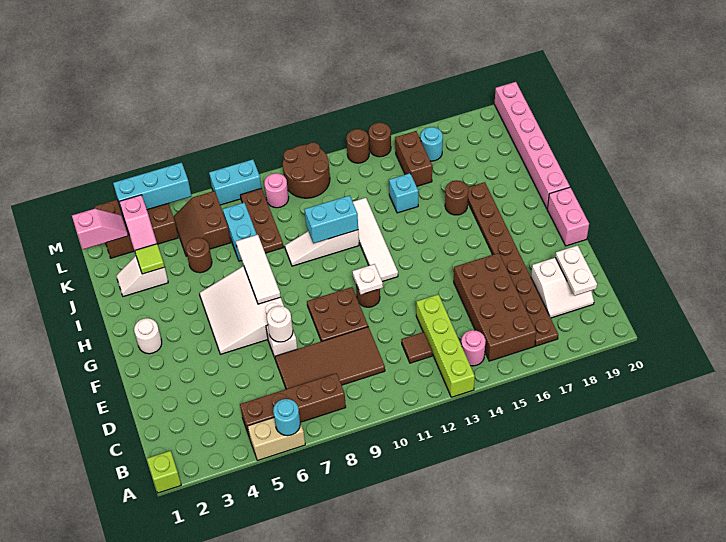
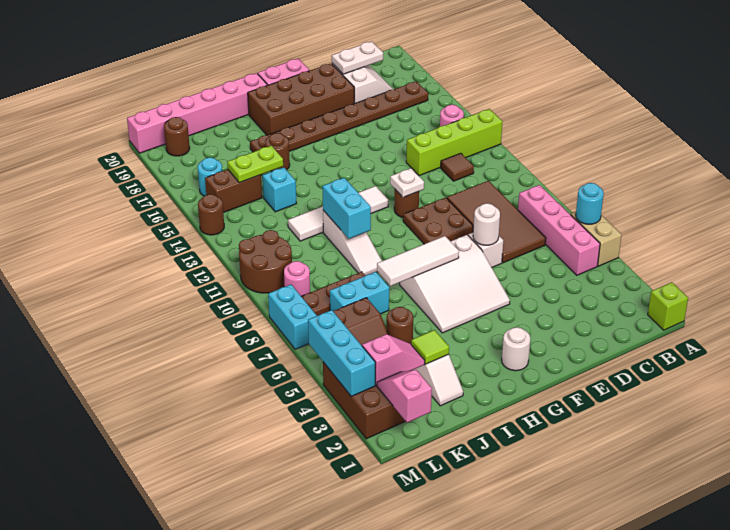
brown brick B5:B8 level 1 -> pink brick B5:B8 level 1
brown brick B15:E16 level 1 -> brown brick E18:H19 level 1
none -> lime plate J15:K15 level 2
brown round brick M13 level 1 -> brown round brick L19 level 1

